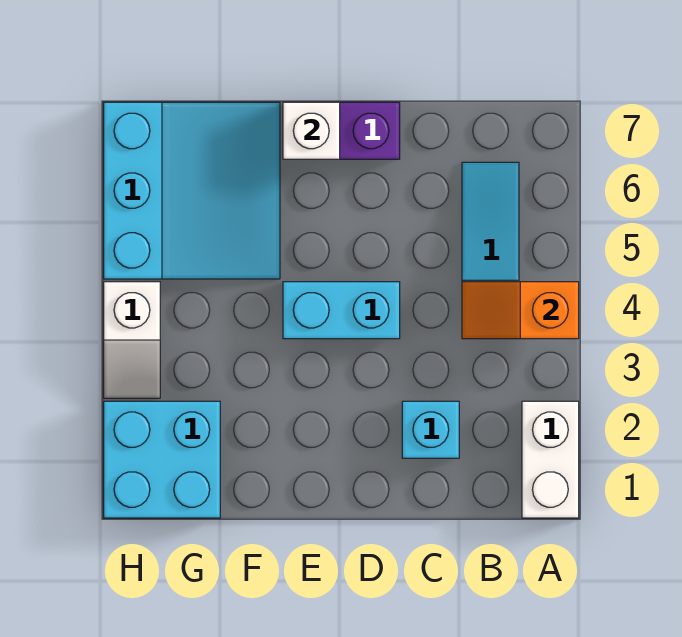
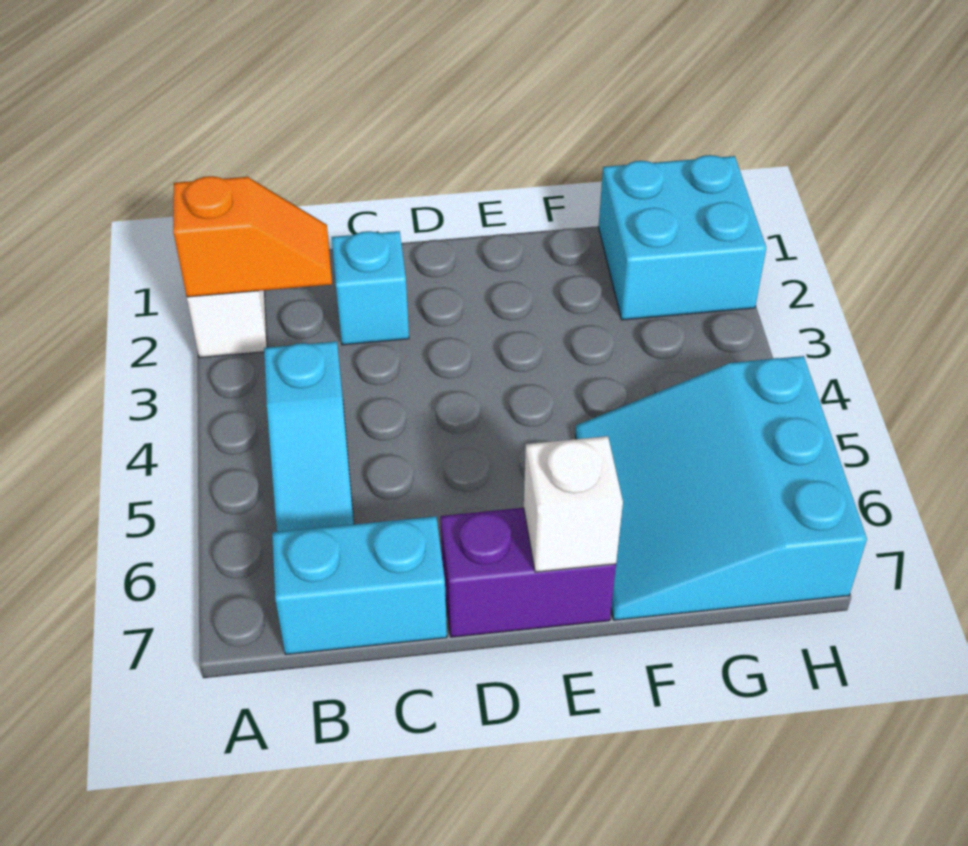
orange slope A4:B4 level 2 top A -> orange slope A2:B2 level 2 top A
cyan brick D4:E4 level 1 -> cyan brick B7:C7 level 1
white slope H3:H4 level 1 top 4 -> none

